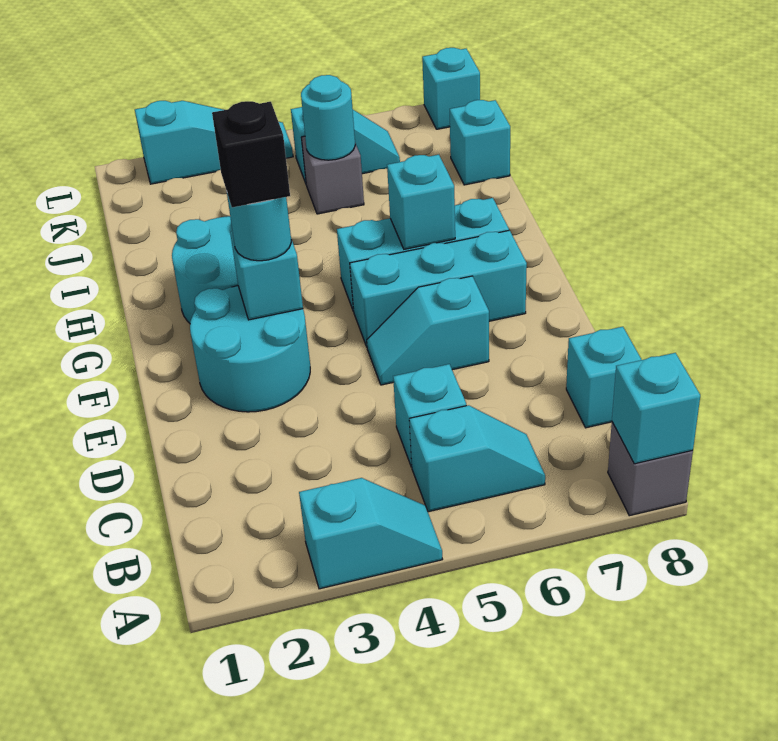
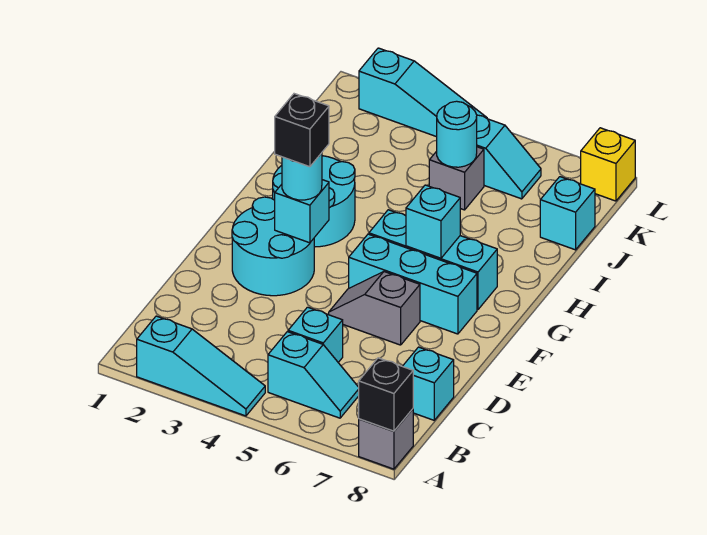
cyan slope A3:A4 level 1 top 3 -> cyan slope A2:A4 level 1 top 2
cyan brick A8 level 2 -> black brick A8 level 2
cyan slope E5:E6 level 1 top 6 -> grey slope E5:E6 level 1 top 6
cyan brick L8 level 1 -> yellow brick L8 level 1

